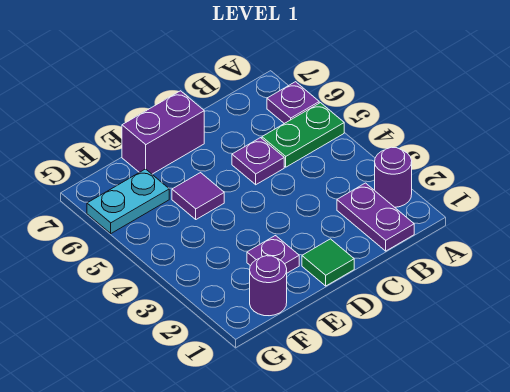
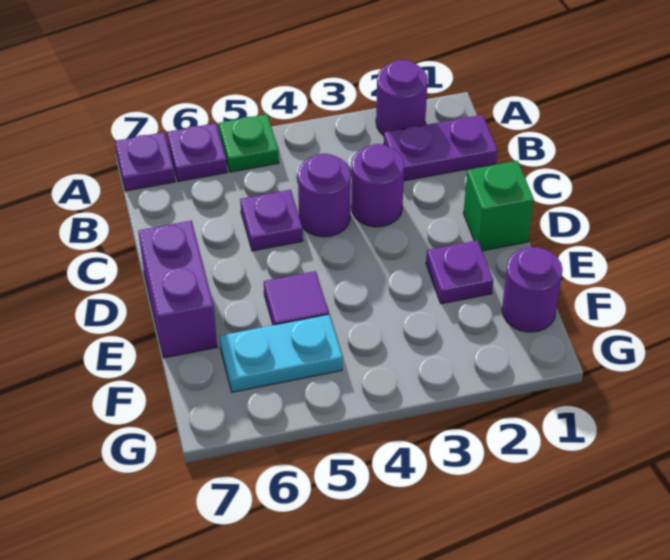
green plate A5:B5 level 1 -> green plate A5 level 1
none -> purple plate A7 level 1
none -> purple round brick C3 level 1
none -> purple round brick C4 level 1
green tile D1 level 1 -> green brick D1 level 1
cyan plate F6:G6 level 1 -> cyan plate F5:F6 level 1

